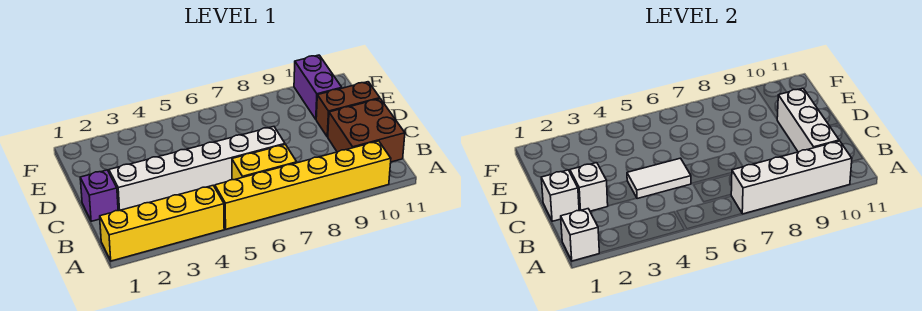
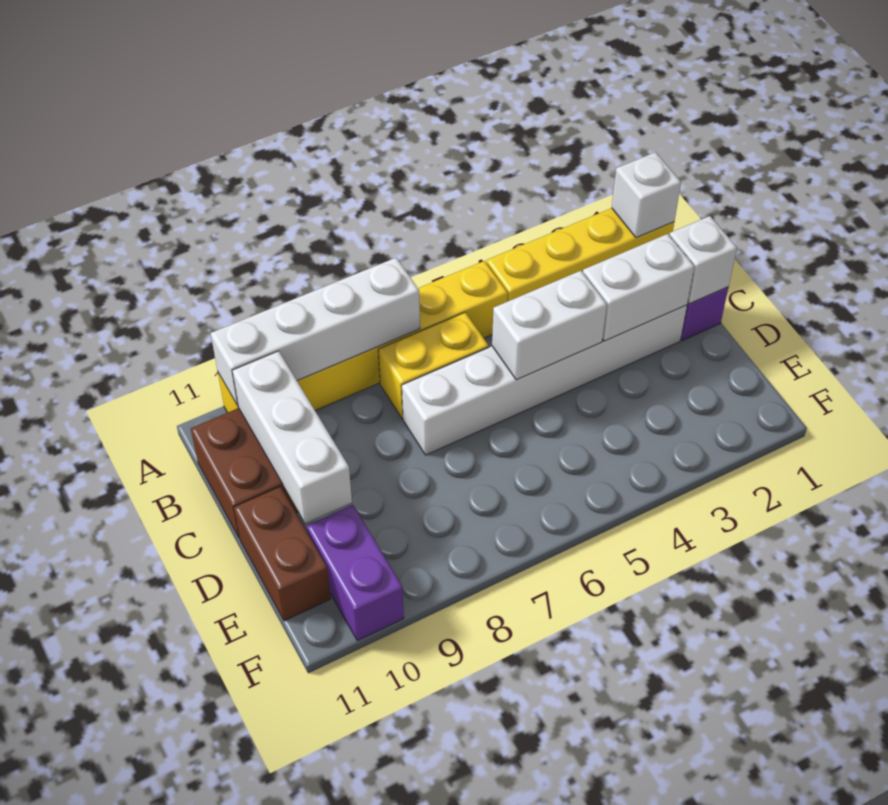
white brick C2 level 2 -> white brick C2:C3 level 2
white tile C4:C5 level 2 -> white brick C4:C5 level 2
brown brick D10:D11 level 1 -> brown brick D11:E11 level 1

